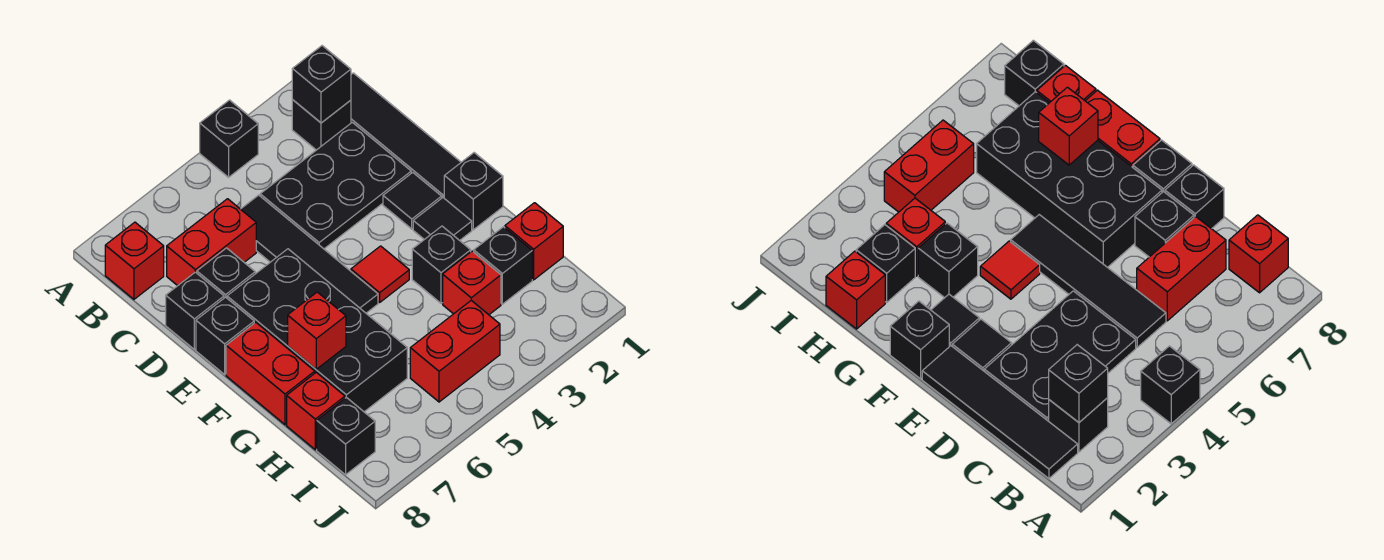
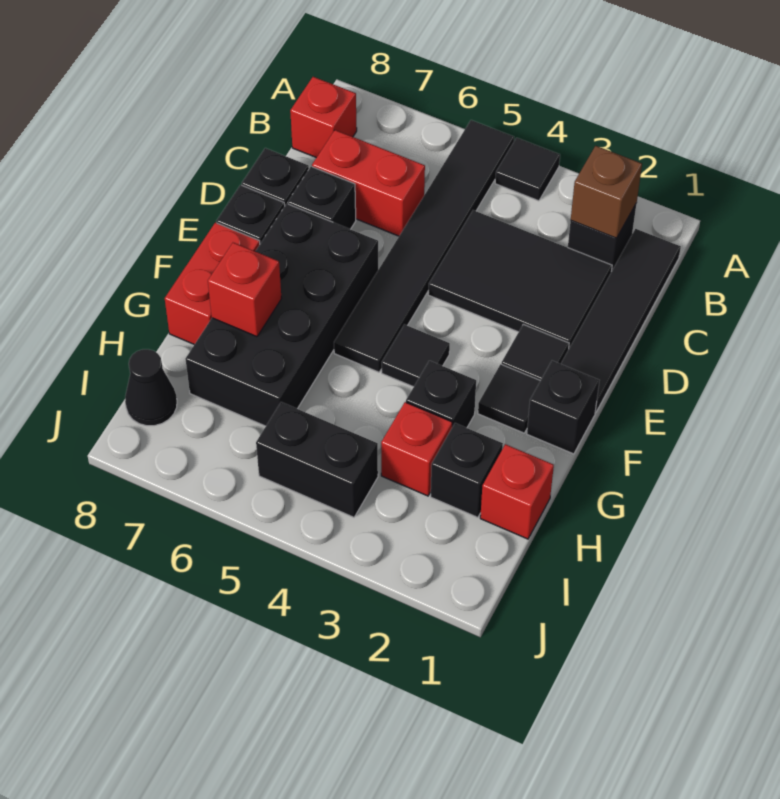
black brick A4 level 1 -> black tile A4 level 1
black brick B2 level 2 -> brown brick B2 level 2
black plate C2:D4 level 1 -> black tile C2:D4 level 1
black tile C5:F5 level 1 -> black tile A5:F5 level 1
red tile F4 level 1 -> black tile F4 level 1
red brick H8 level 1 -> none
red brick I4:I5 level 1 -> black brick I4:I5 level 1
black brick I8 level 1 -> black cone I8 level 1

